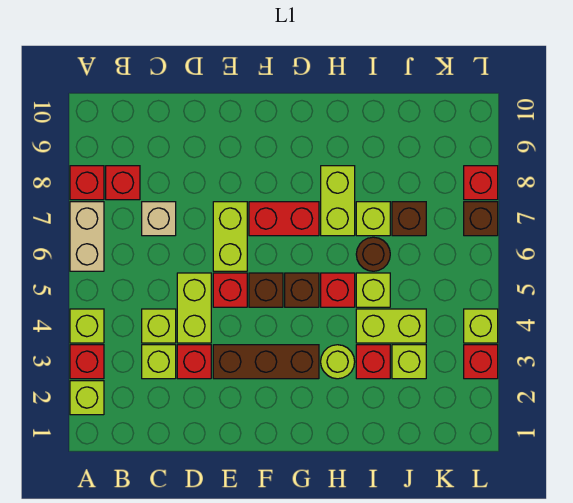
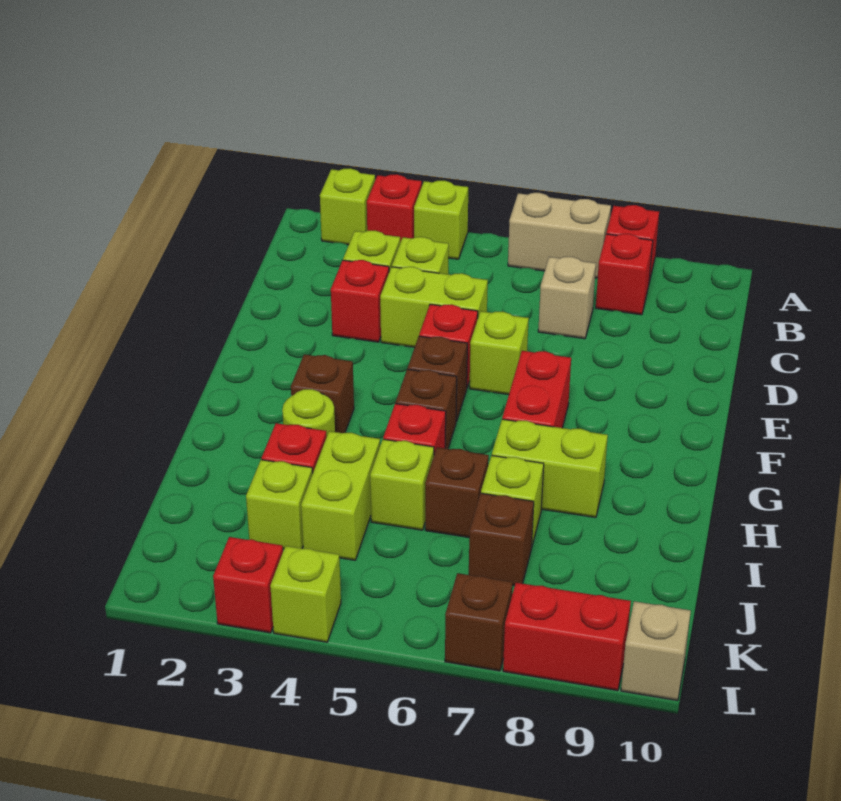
brown brick E3:G3 level 1 -> brown brick G3 level 1
lime brick E6:E7 level 1 -> lime brick E6 level 1
brown round brick I6 level 1 -> brown brick I6 level 1
red brick L8 level 1 -> red brick L8:L9 level 1
none -> tan brick L10 level 1

